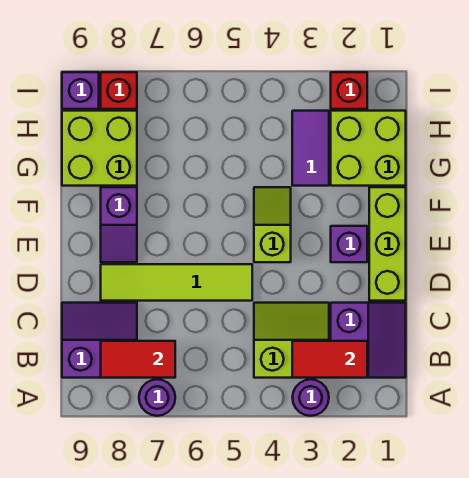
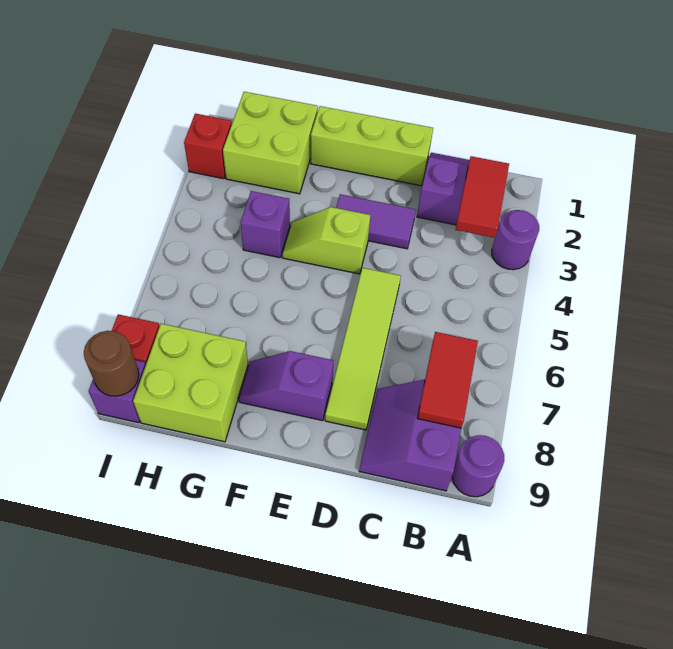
purple round brick A7 level 1 -> purple round brick A9 level 1
lime slope B3:C4 level 1 top B -> none
purple brick E2 level 1 -> purple brick G4 level 1
purple slope E8:F8 level 1 top F -> purple slope E8:F8 level 1 top E
purple tile G3:H3 level 1 -> purple tile D3:E3 level 1
none -> brown round brick I9 level 2

